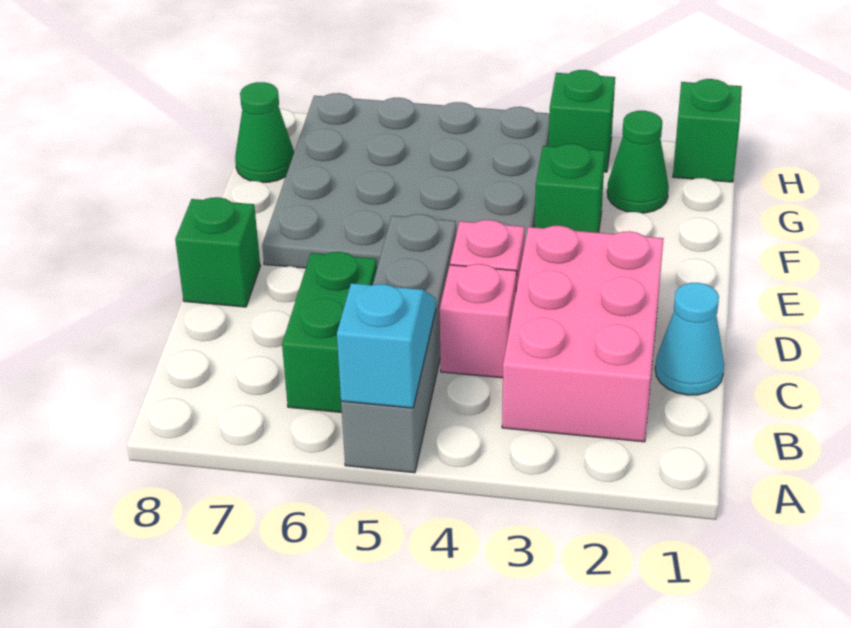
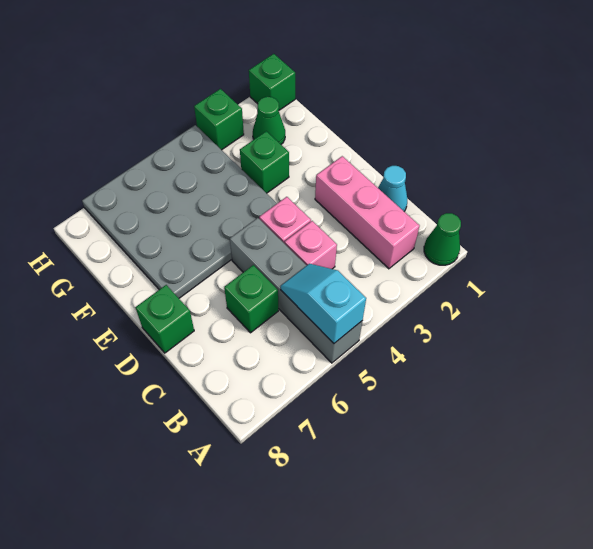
pink brick B2:D3 level 1 -> pink brick B2:D2 level 1
green brick B6:C6 level 1 -> green brick C6 level 1
green cone G8 level 1 -> green cone A1 level 1

